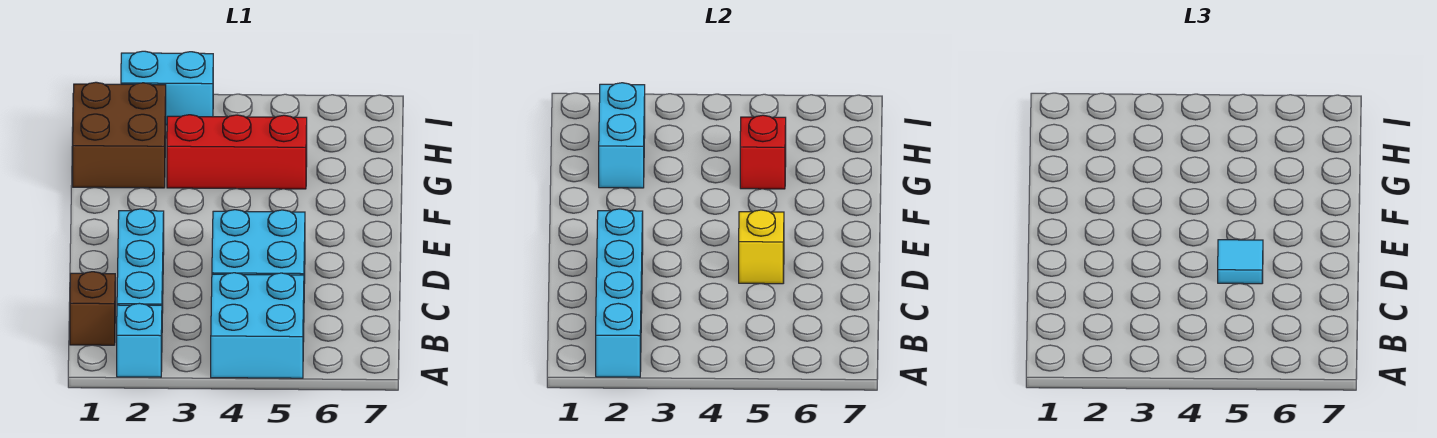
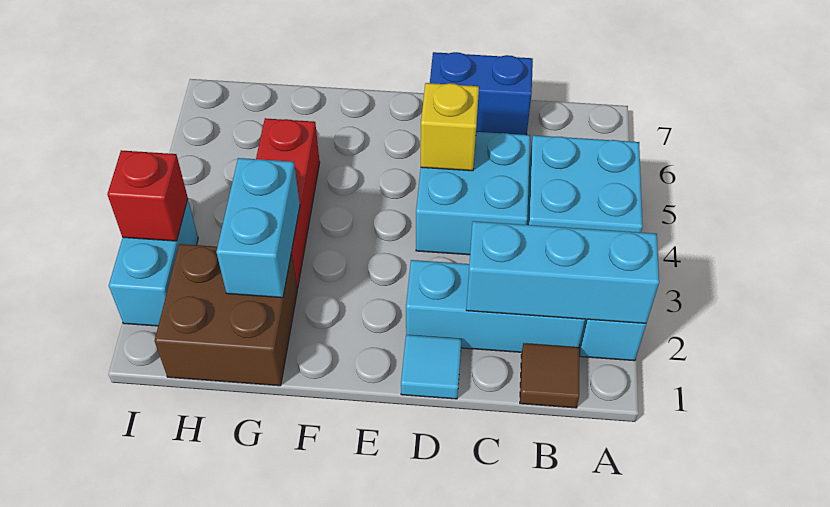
cyan brick A2:D2 level 2 -> cyan brick A2:C2 level 2
brown brick B1 level 1 -> brown tile B1 level 1
none -> blue brick C7:D7 level 1
cyan tile D5 level 3 -> cyan tile D1 level 1
cyan brick G2:H2 level 2 -> cyan brick G2:G3 level 2
red brick G5 level 2 -> red brick I3 level 2

